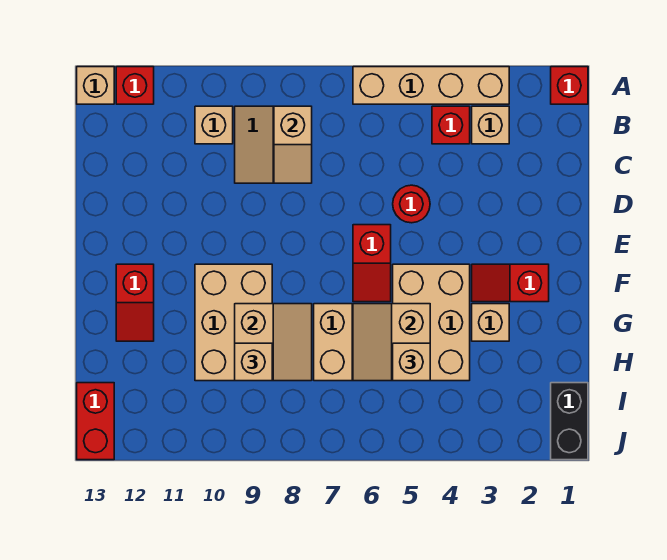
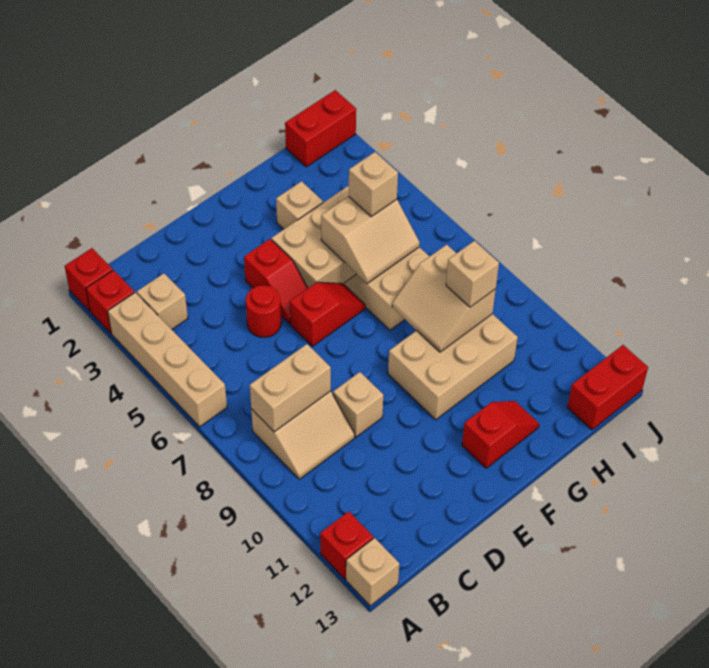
red brick B4 level 1 -> red brick A2 level 1
tan slope B8:C8 level 2 top B -> tan brick B8:C8 level 2
tan brick B10 level 1 -> tan brick D9 level 1
red slope F2:F3 level 1 top 2 -> red slope E4:E5 level 1 top 4
tan slope G8:H9 level 2 top 9 -> tan slope G8:H9 level 2 top H
black brick I1:J1 level 1 -> red brick I1:J1 level 1

